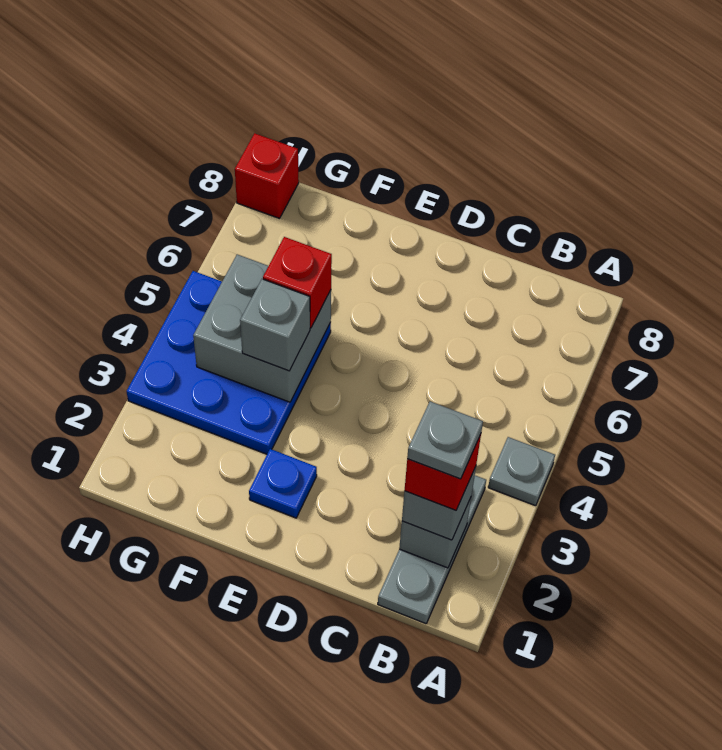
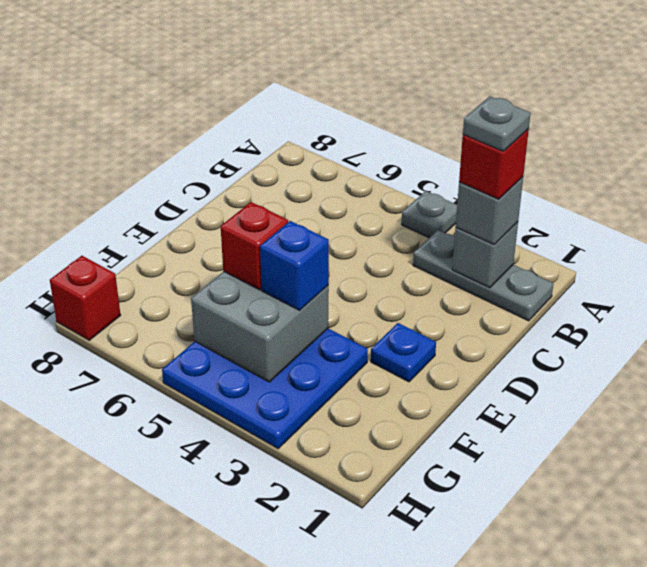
grey brick F4 level 3 -> blue brick F4 level 3

